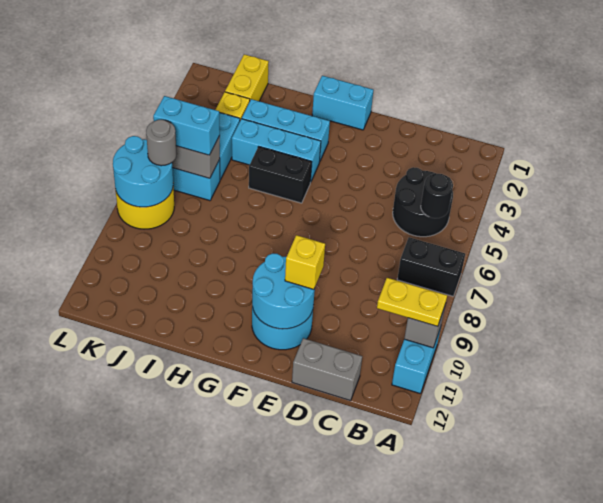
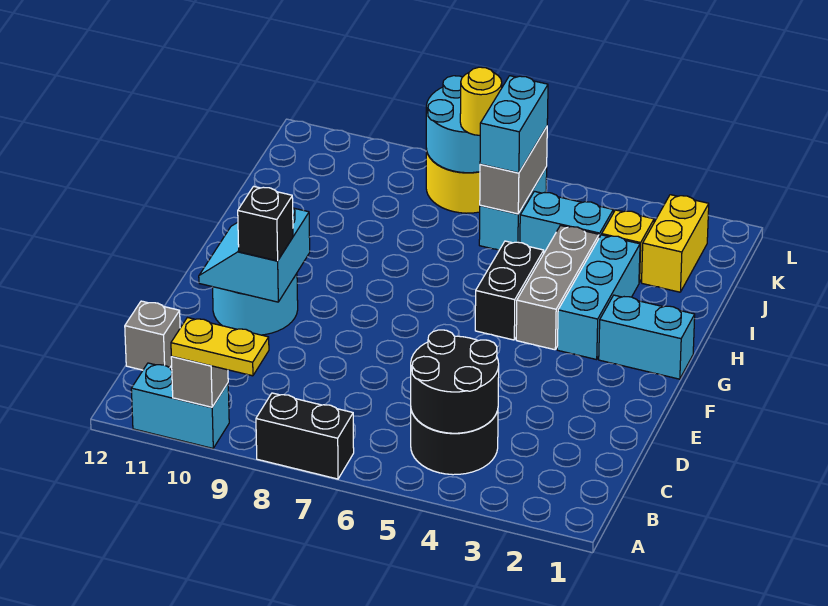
black brick A7:B7 level 1 -> black brick A7:A8 level 1
yellow plate A10:B10 level 3 -> yellow plate A9:A10 level 3
black round brick B5 level 2 -> black round brick B4:C5 level 2
grey brick C12:D12 level 1 -> grey brick C12 level 1
cyan round brick E10:F11 level 2 -> cyan slope E10:F11 level 2 top 10
yellow brick E10 level 3 -> black brick E10 level 3
cyan brick F1:G1 level 1 -> cyan brick G1:G2 level 1
cyan brick G4:I4 level 1 -> grey brick G4:I4 level 1
yellow brick J1:J2 level 1 -> yellow brick J2:K2 level 1
grey round brick K7 level 3 -> yellow round brick K7 level 3

